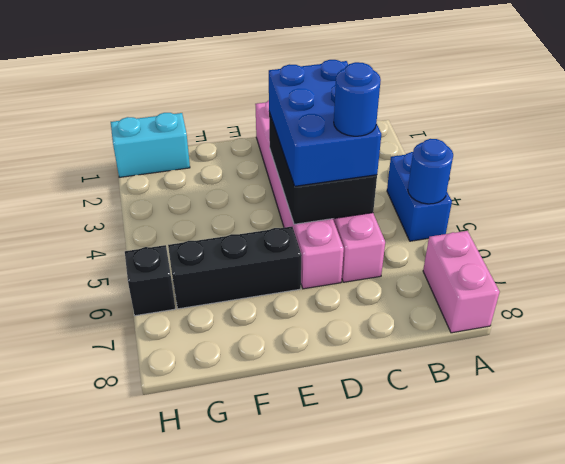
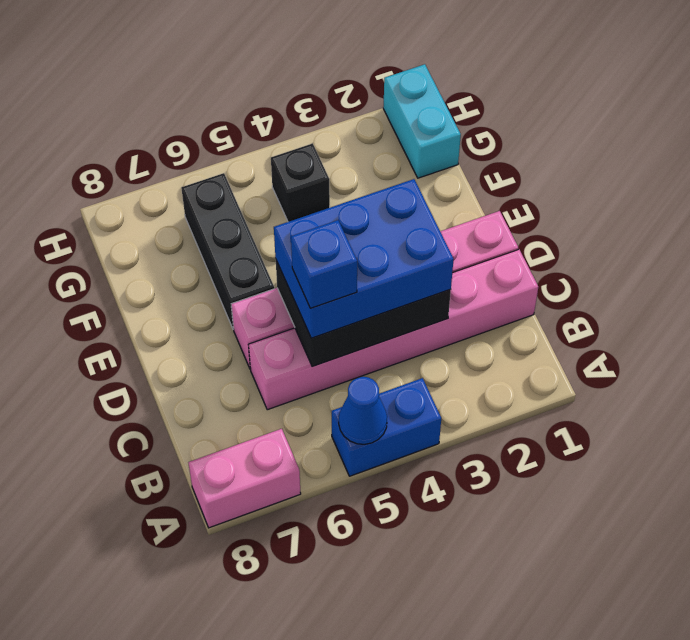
blue round brick A5 level 2 -> blue cone A5 level 2
blue round brick C5 level 4 -> blue brick C5 level 4
black brick H6 level 1 -> black brick G4 level 1

